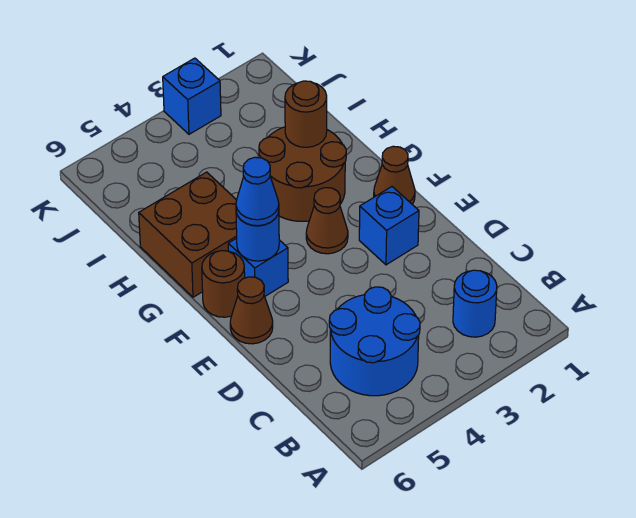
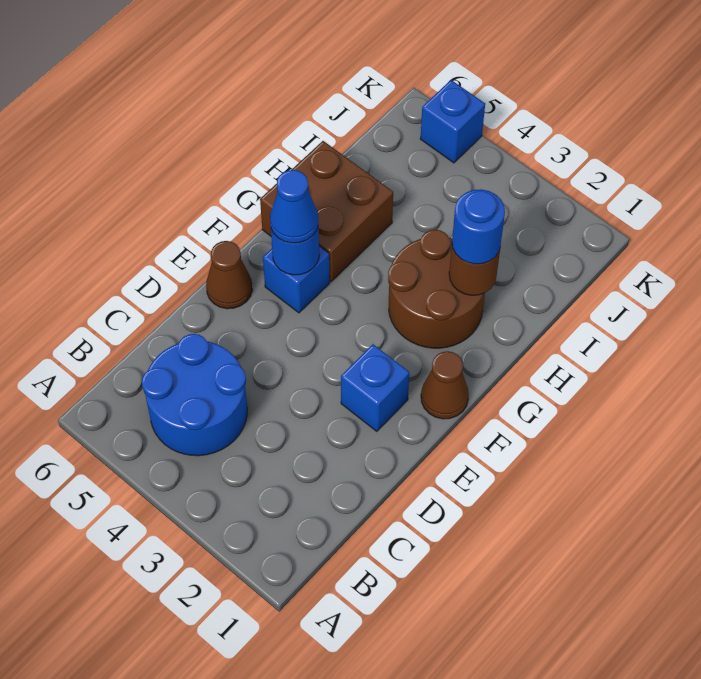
blue round brick B2 level 1 -> blue round brick H2 level 3
brown cone F3 level 1 -> none
brown round brick F6 level 1 -> none
blue brick K3 level 1 -> blue brick K5 level 1

